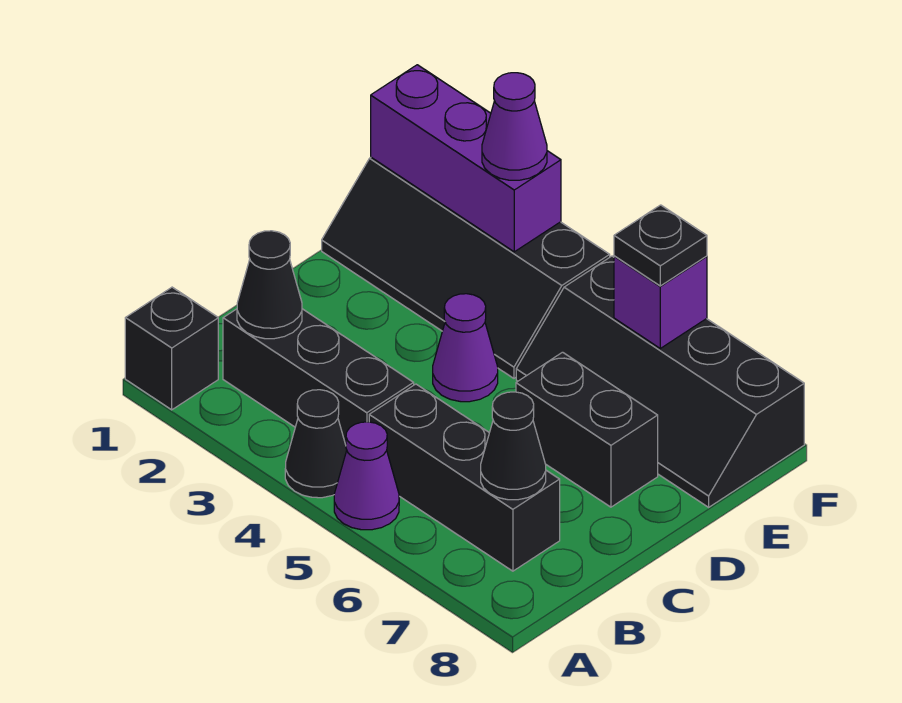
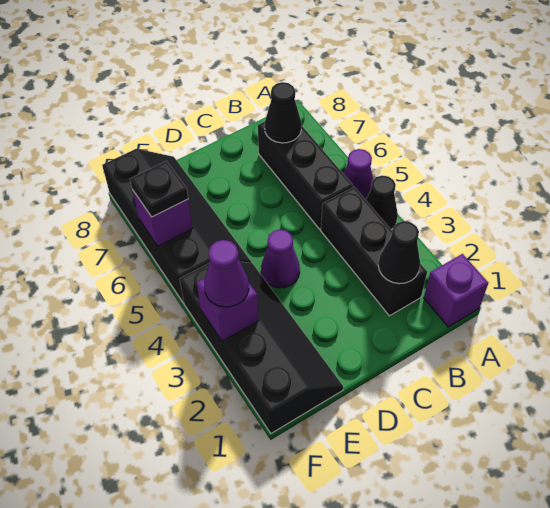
black brick A1 level 1 -> purple brick A1 level 1
black brick D6:D7 level 1 -> none
purple brick F1:F3 level 2 -> purple brick F3 level 2

